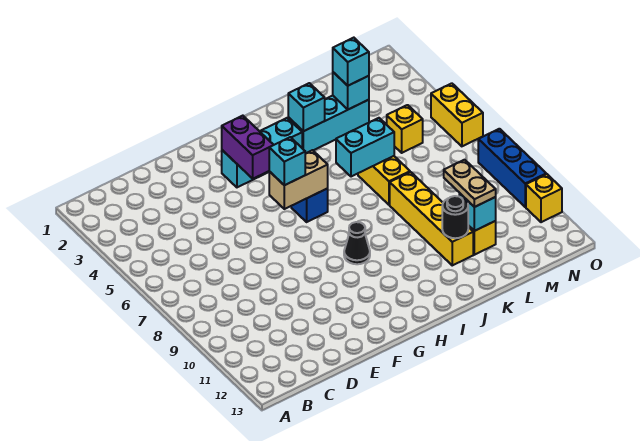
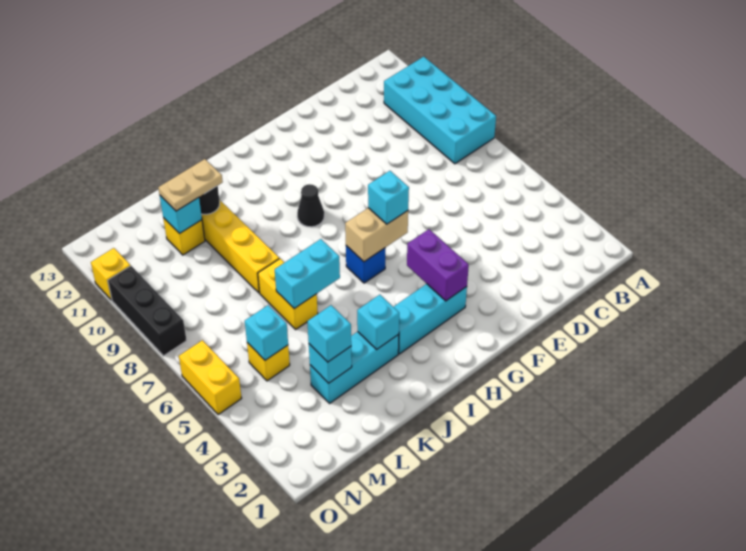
none -> cyan brick A8:B11 level 1
tan plate L10:L11 level 3 -> tan plate K11:L11 level 3
none -> cyan brick M5 level 2
blue brick O8:O10 level 1 -> black brick O8:O10 level 1

